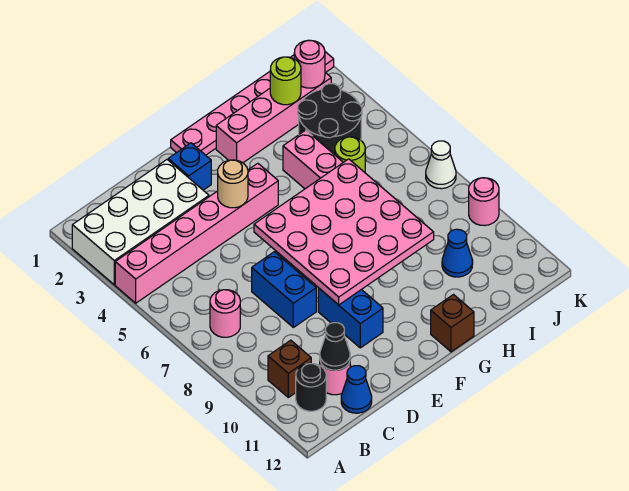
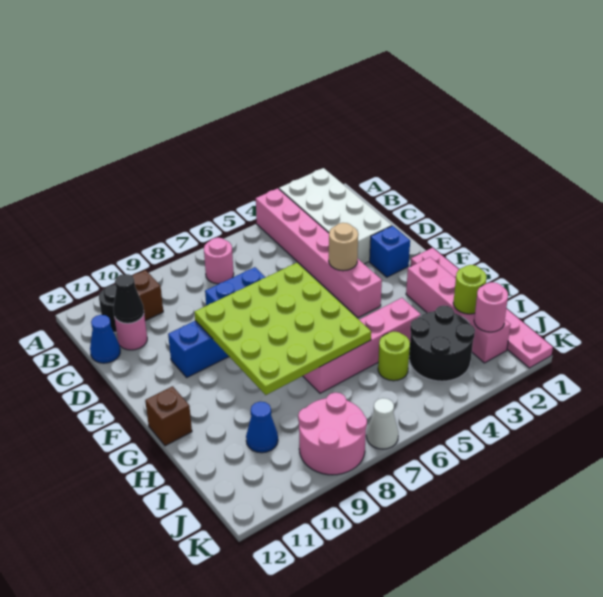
pink plate E6:H9 level 2 -> lime plate E6:H9 level 2
pink round brick K9 level 1 -> pink round brick J8:K9 level 1

